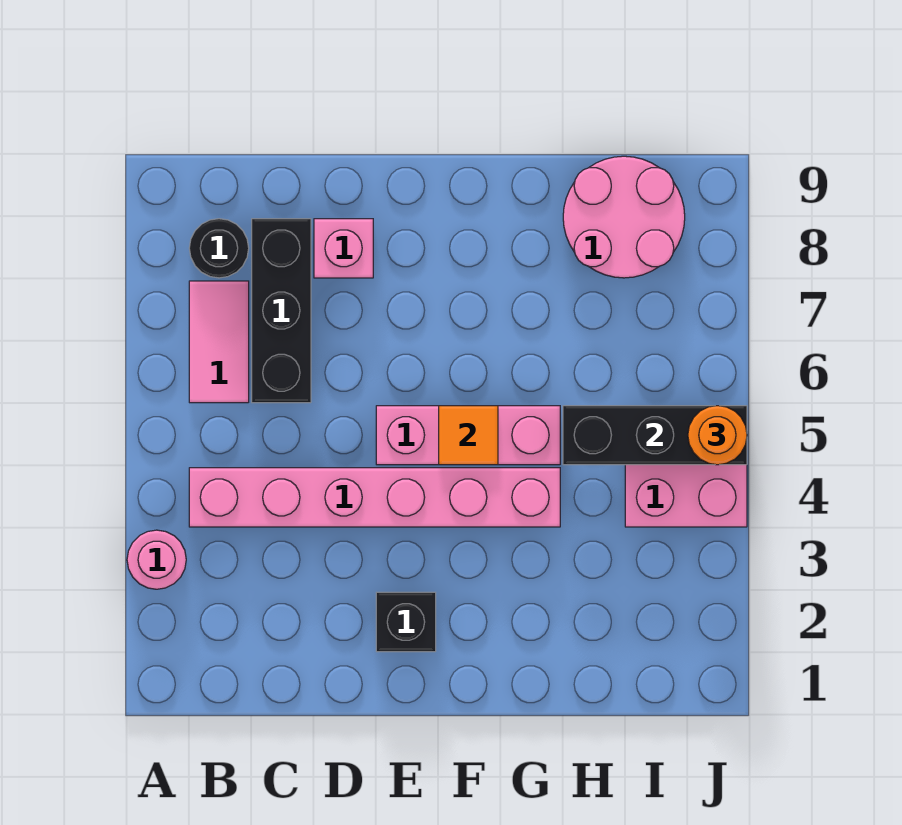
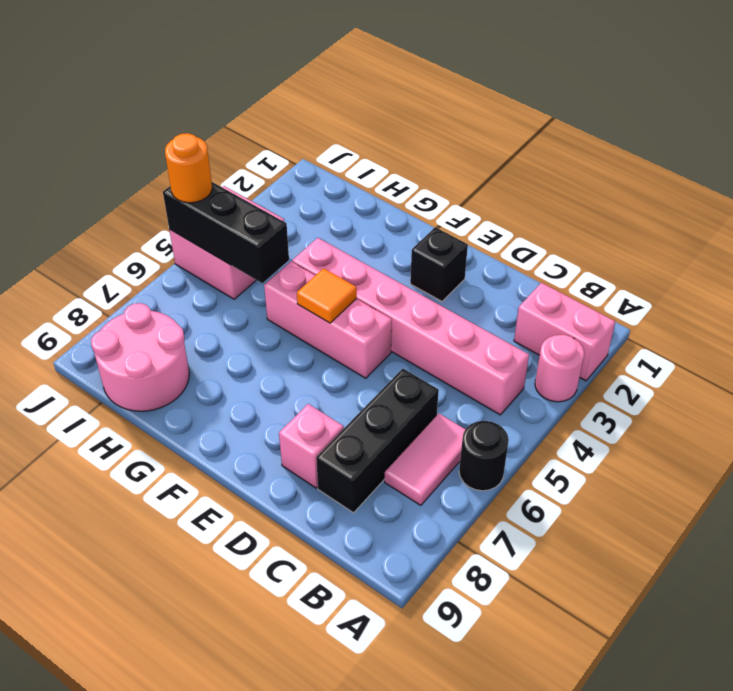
none -> pink brick A2:B2 level 1
black round brick B8 level 1 -> black round brick A6 level 1

